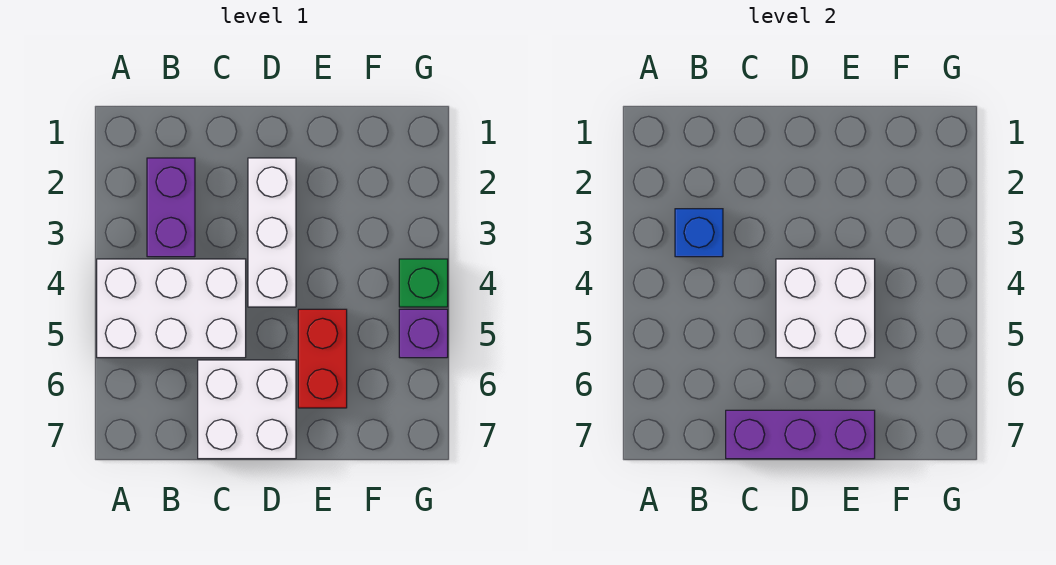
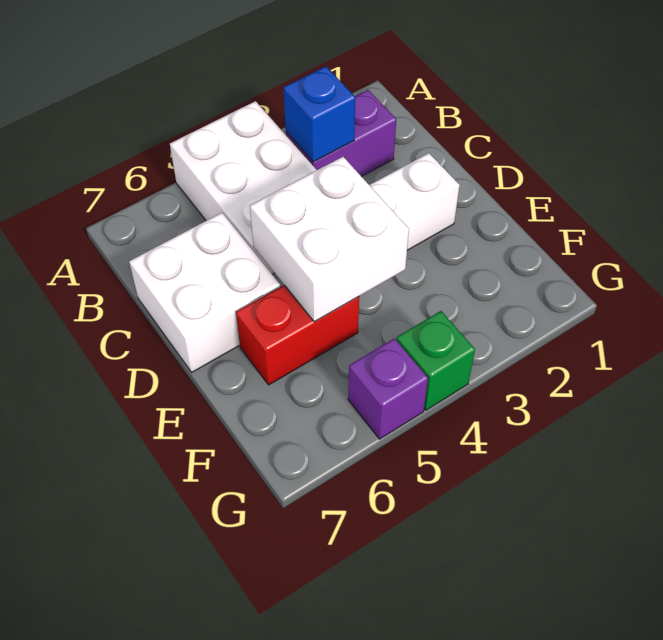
purple brick C7:E7 level 2 -> none

